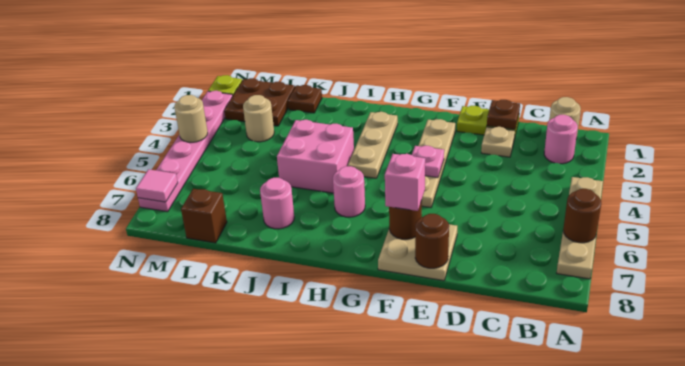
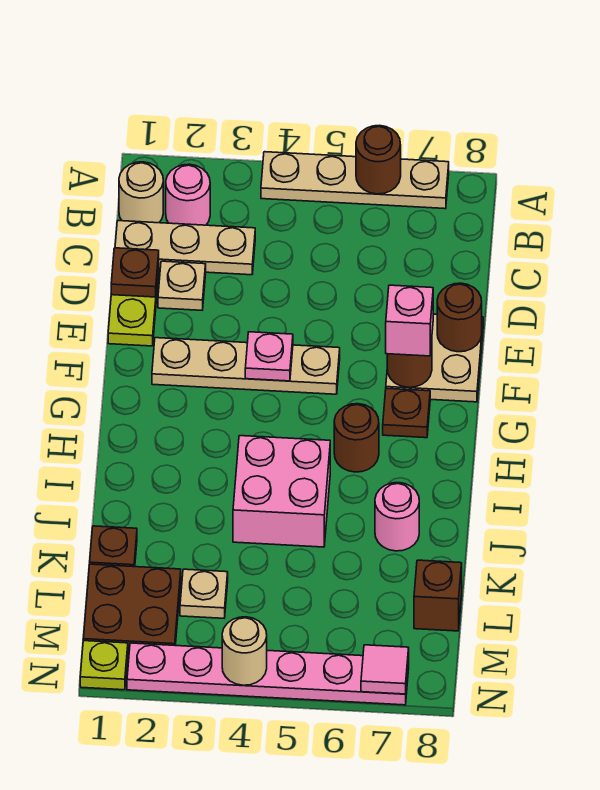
none -> brown plate G7 level 1
tan plate H2:H4 level 1 -> tan plate C1:C3 level 1
pink round brick H6 level 1 -> brown round brick H6 level 1
tan round brick L3 level 1 -> tan plate L3 level 1

